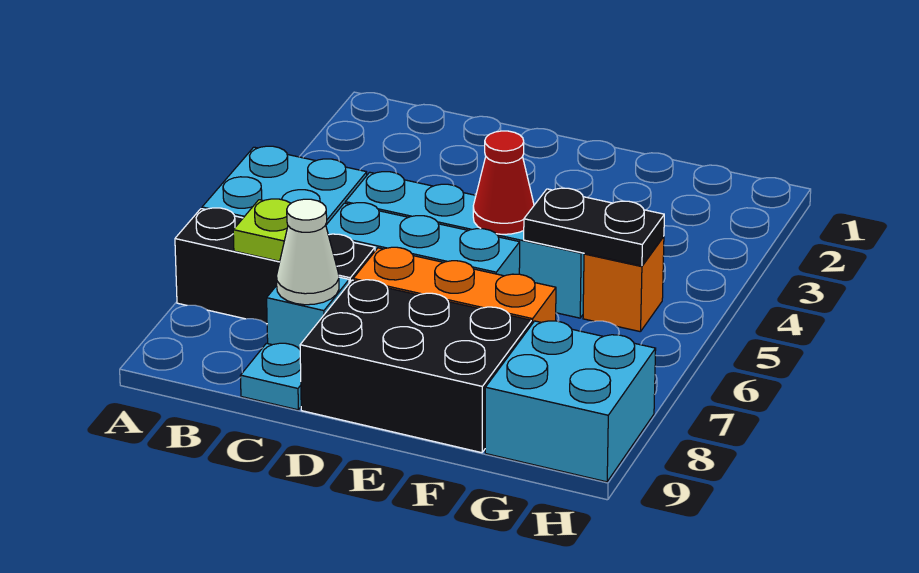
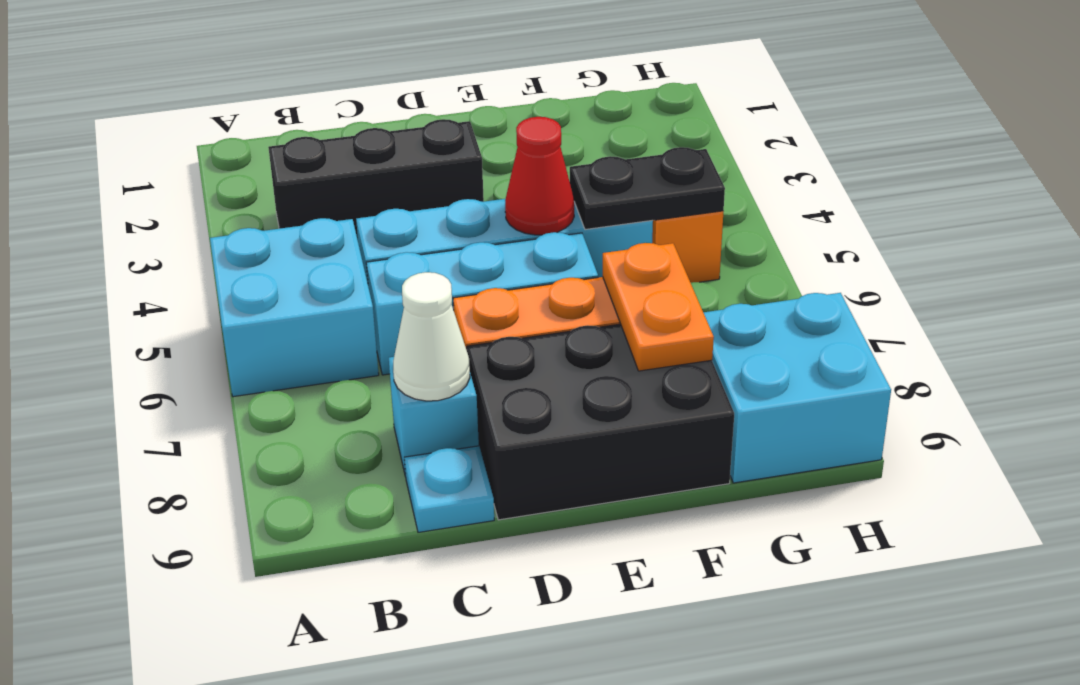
black brick A7:C7 level 1 -> black brick B3:D3 level 1
lime plate B7 level 2 -> none
none -> orange plate F7:F8 level 2

